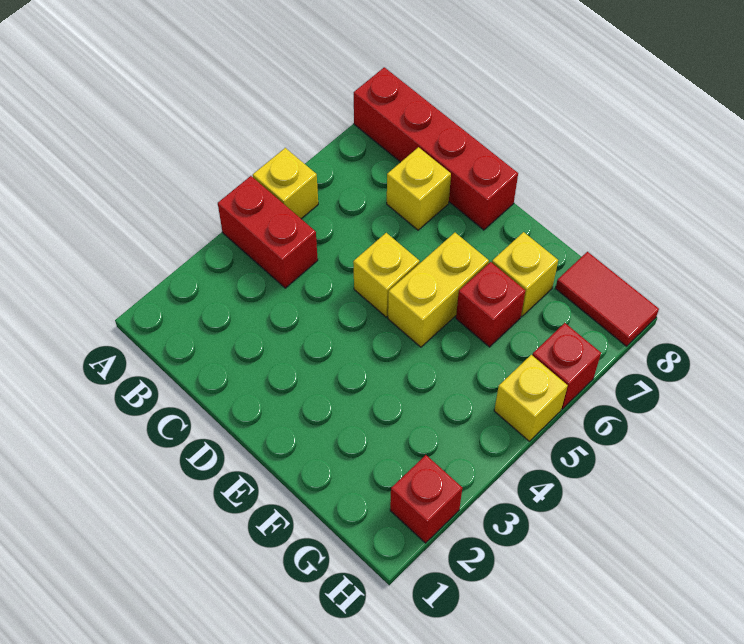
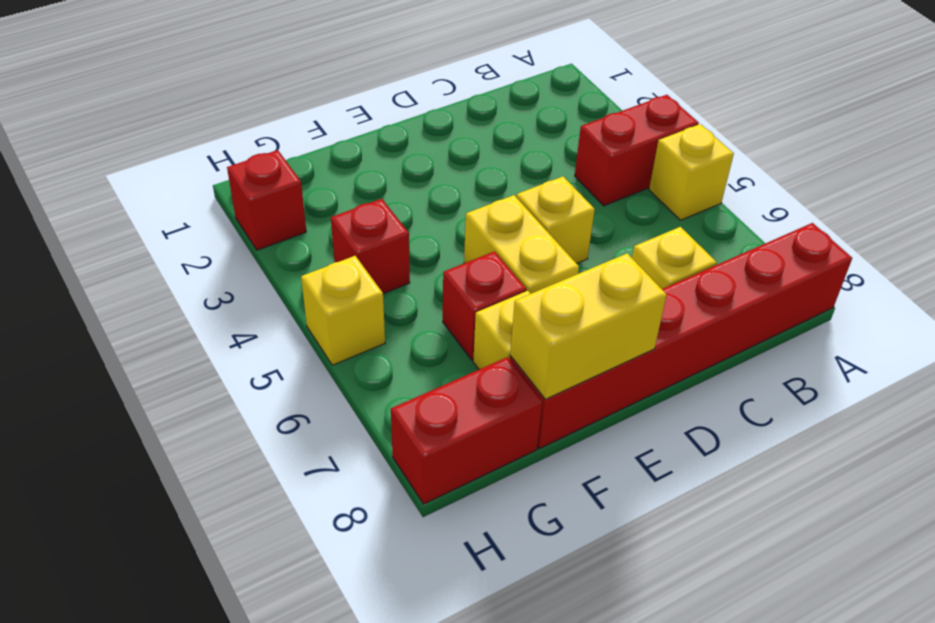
red brick A8:D8 level 1 -> red brick A8:F8 level 1
none -> yellow brick E8:F8 level 2
red tile G8:H8 level 1 -> red brick G8:H8 level 1
red brick H6 level 1 -> red brick G4 level 1

